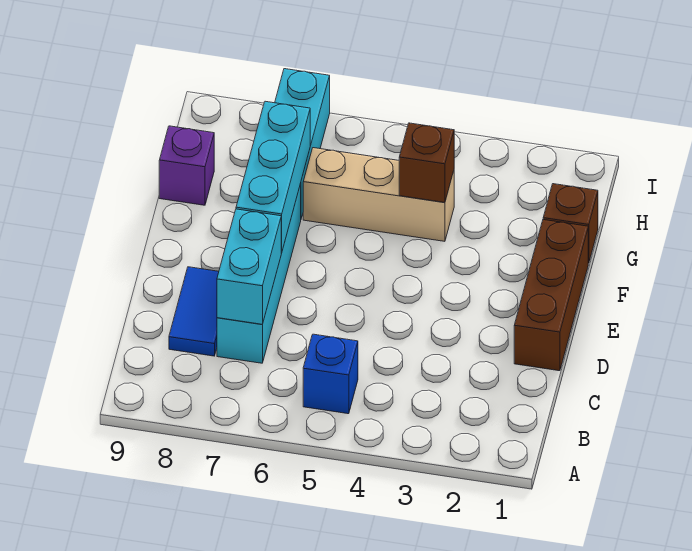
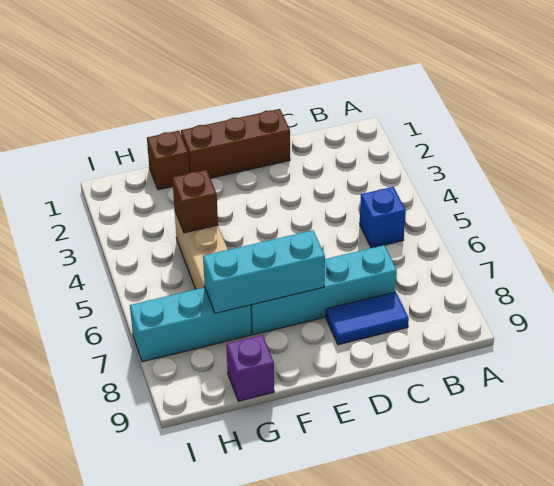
cyan brick C7:D7 level 2 -> none

